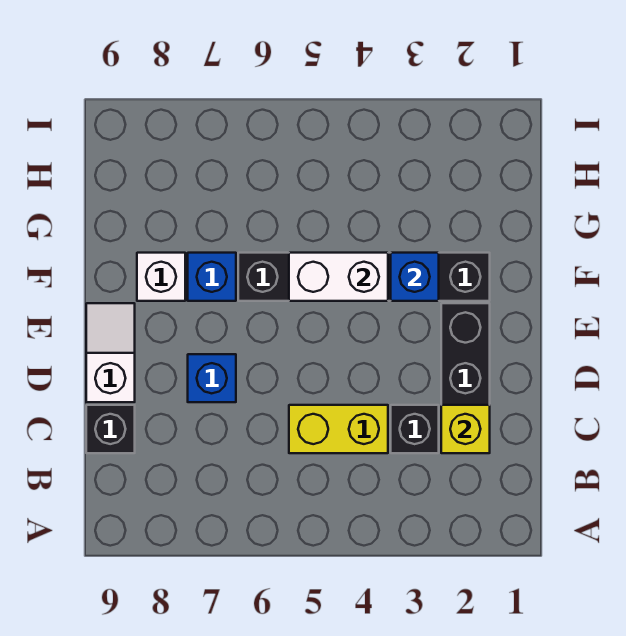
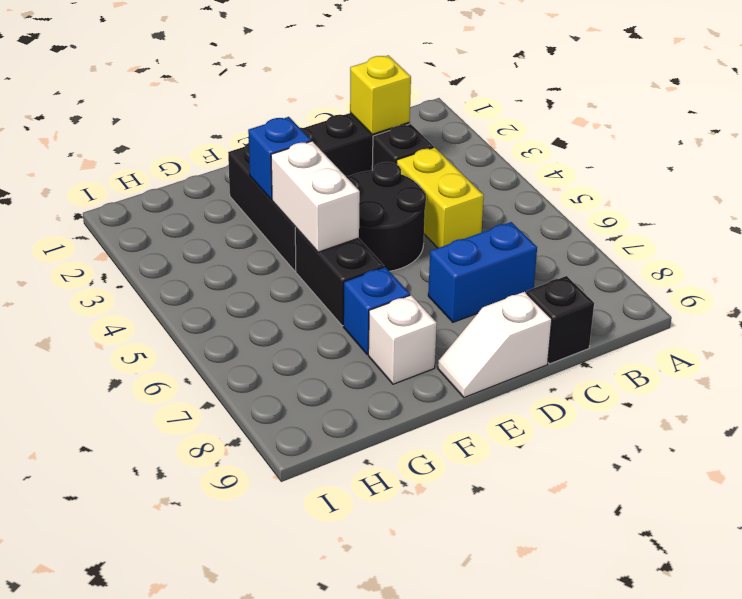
none -> black round brick D4:E5 level 1
blue brick D7 level 1 -> blue brick C7:D7 level 1

